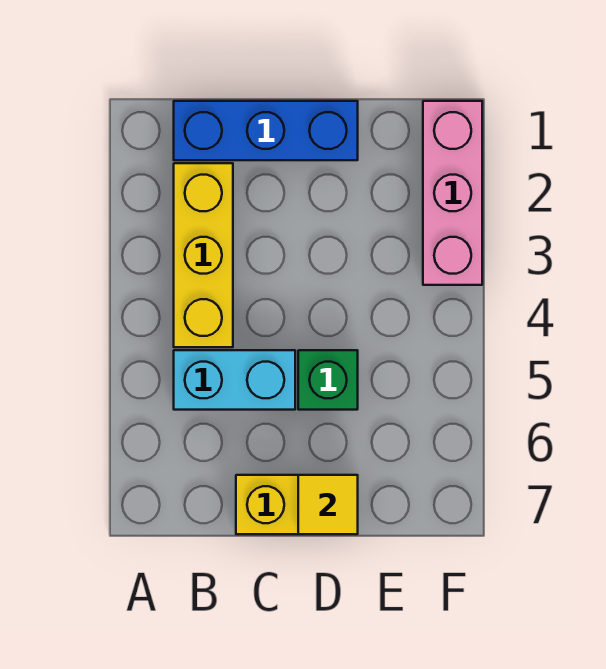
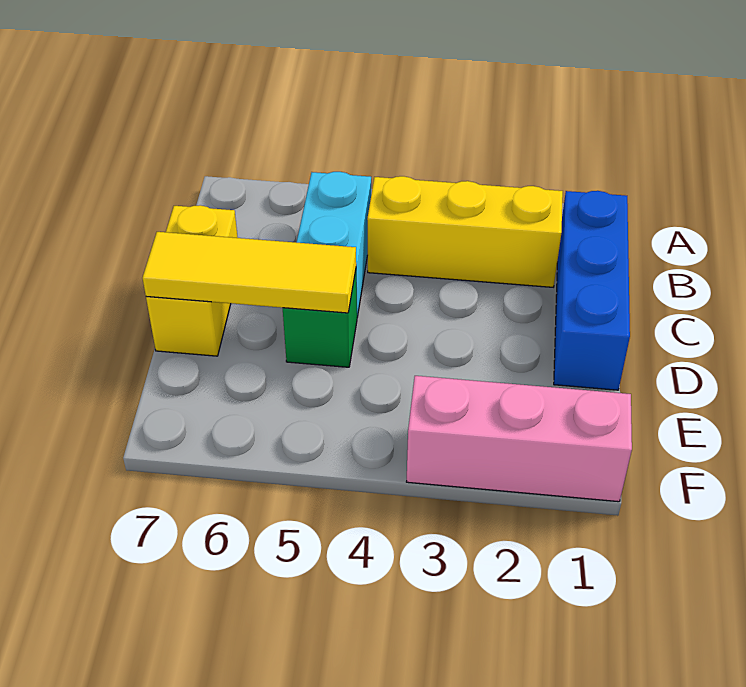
yellow tile D7 level 2 -> yellow tile D5:D7 level 2

